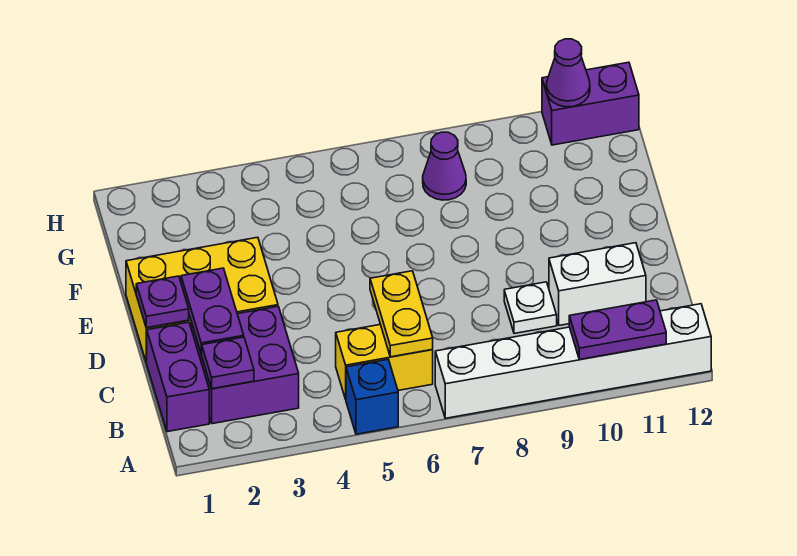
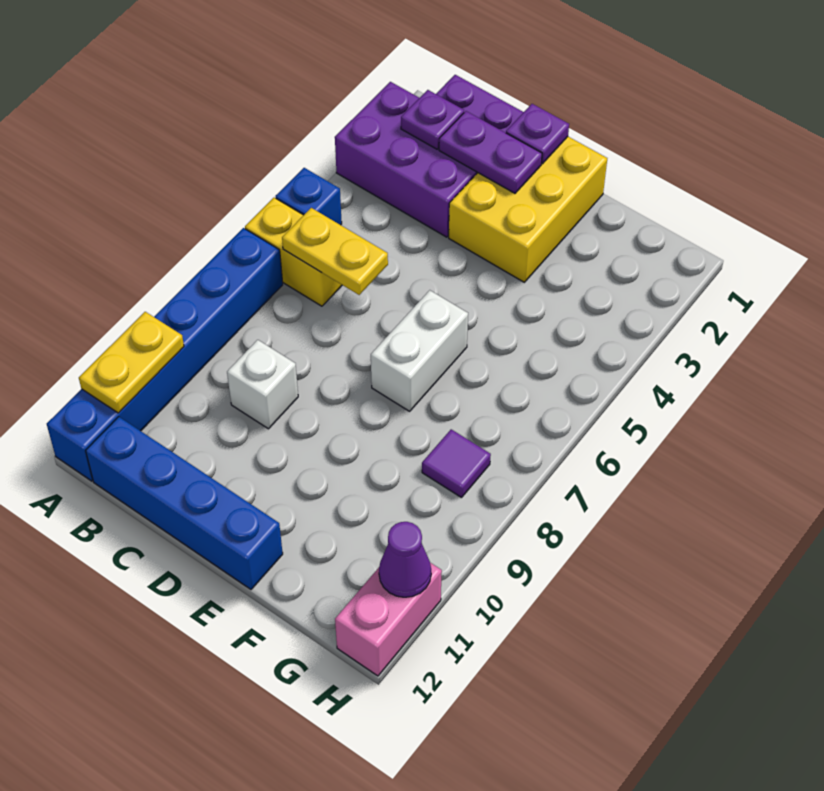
white brick A7:A12 level 1 -> blue brick A7:A12 level 1
purple plate A10:A11 level 2 -> yellow plate A10:A11 level 2
purple brick B2:C3 level 1 -> purple brick A2:C3 level 1
yellow brick B5:B6 level 1 -> yellow brick A6:B6 level 1
none -> blue brick B12:E12 level 1
white plate C9 level 1 -> white brick C9 level 1
white brick C10:C11 level 1 -> white brick E6:E7 level 1
purple cone G8 level 1 -> purple tile G8 level 1
purple brick H11:H12 level 1 -> pink brick H11:H12 level 1

